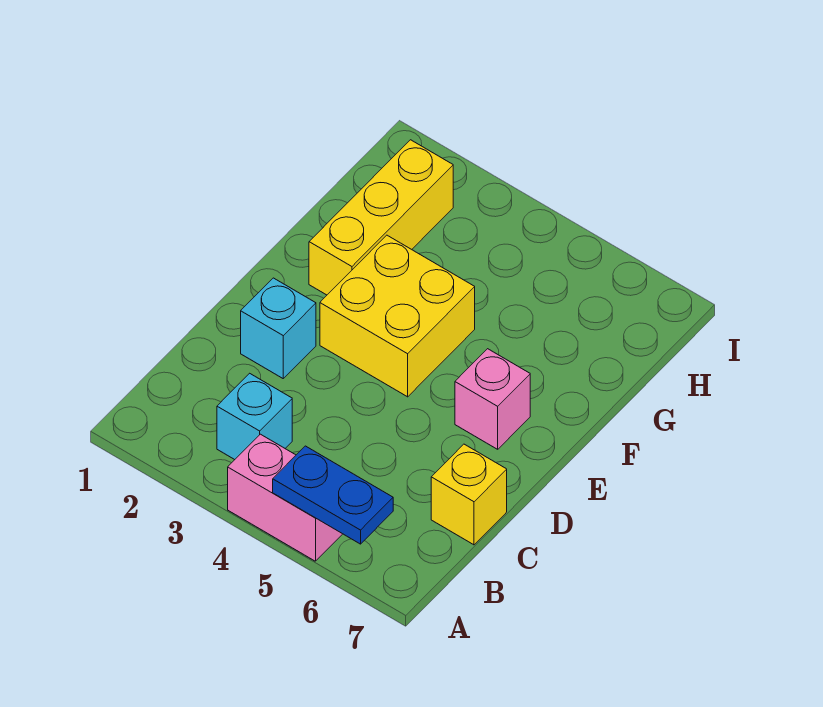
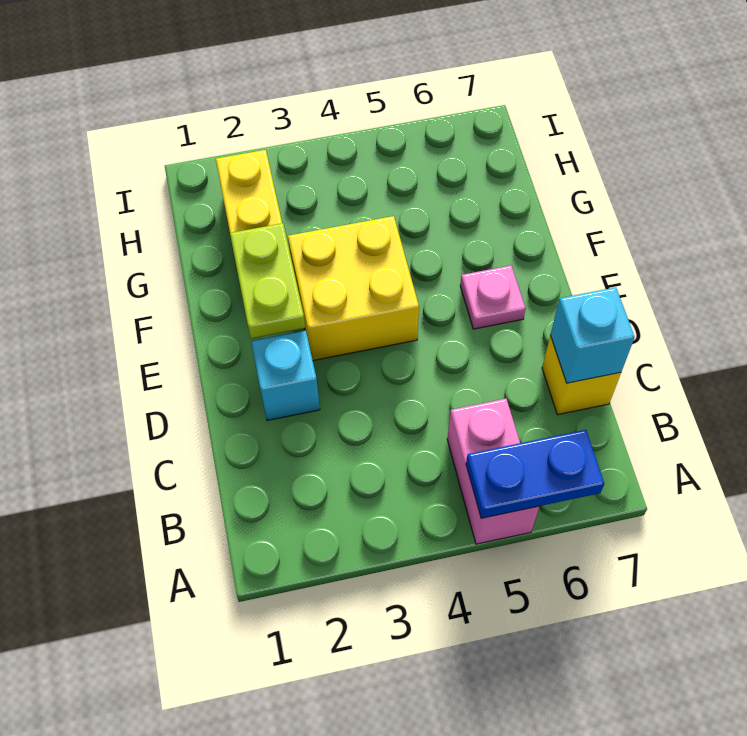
pink brick A4:A5 level 1 -> pink brick A5:B5 level 1
cyan brick B3 level 1 -> cyan brick C7 level 2
none -> lime plate E2:F2 level 2
pink brick E6 level 1 -> pink plate E6 level 1

